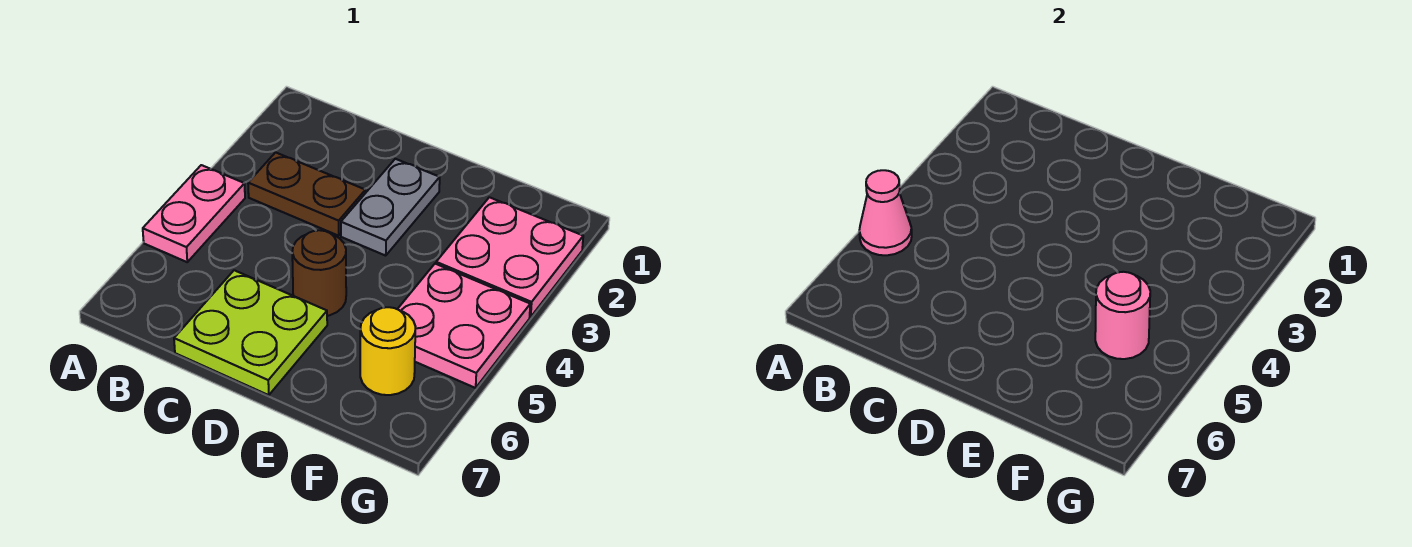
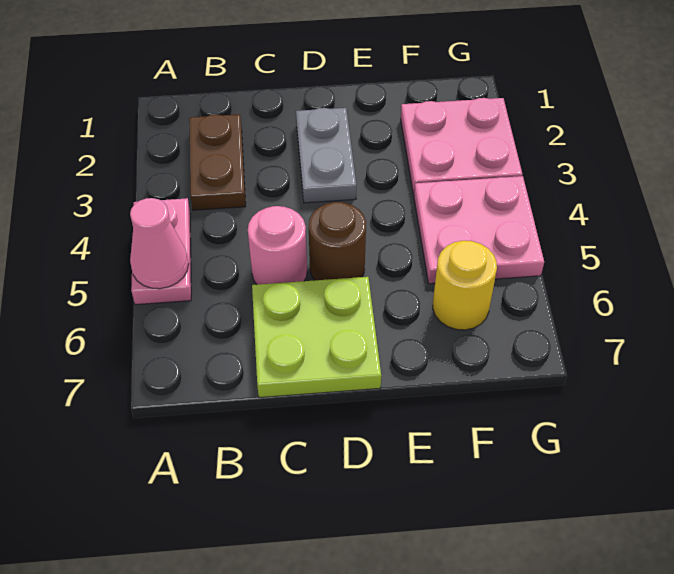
brown plate B3:C3 level 1 -> brown plate B2:B3 level 1
pink round brick F5 level 2 -> pink round brick C5 level 1

